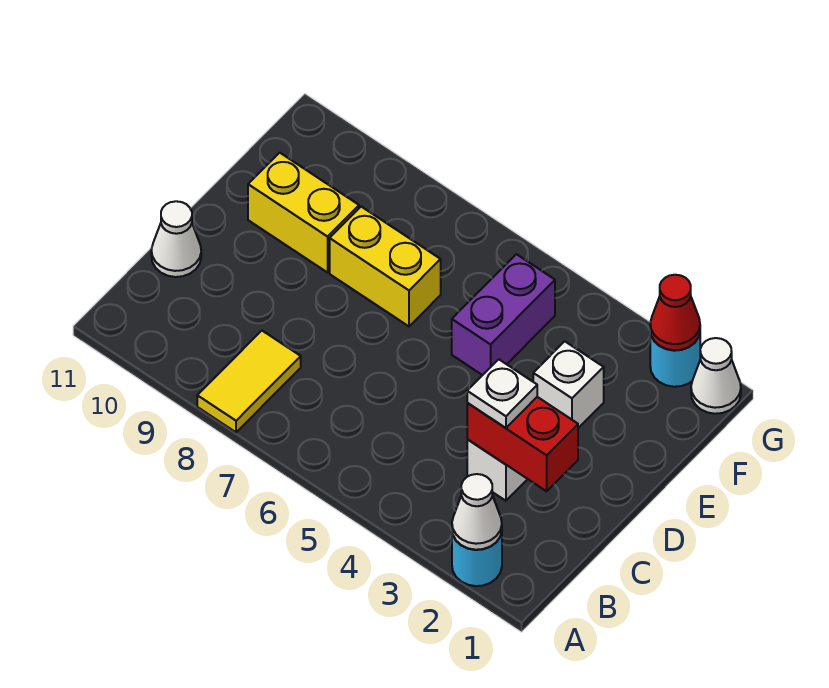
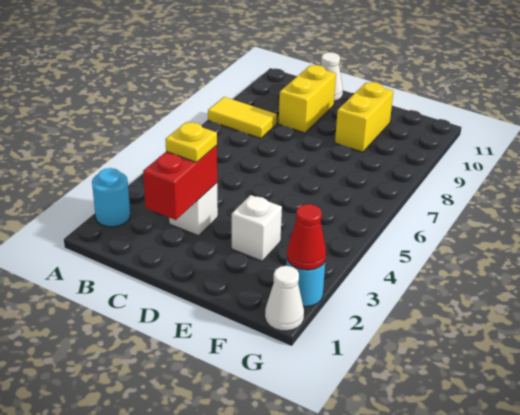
white cone A2 level 2 -> none
white plate C3 level 3 -> yellow plate C3 level 3
purple brick E5:F5 level 1 -> none
yellow brick E7:E8 level 1 -> yellow brick C9:C10 level 1

